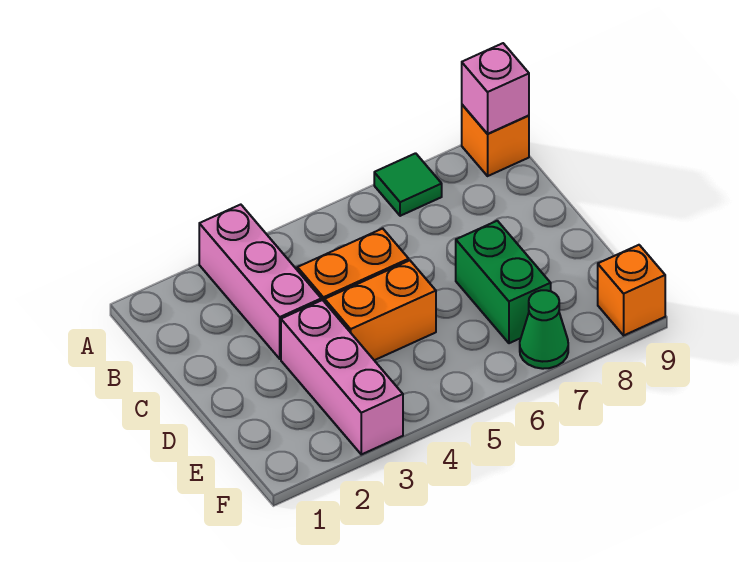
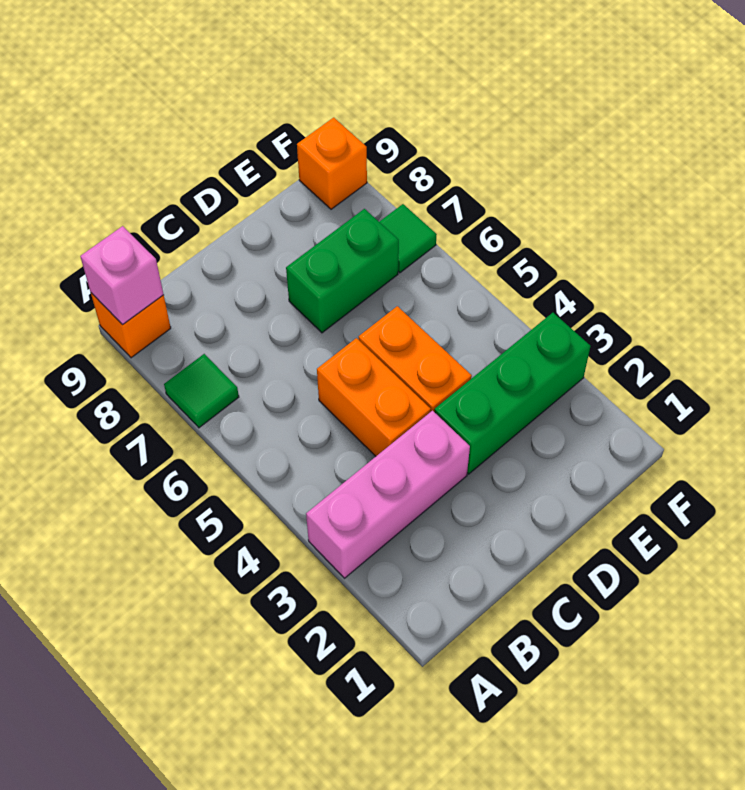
pink brick D3:F3 level 1 -> green brick D3:F3 level 1
green cone F7 level 1 -> green tile F7 level 1

